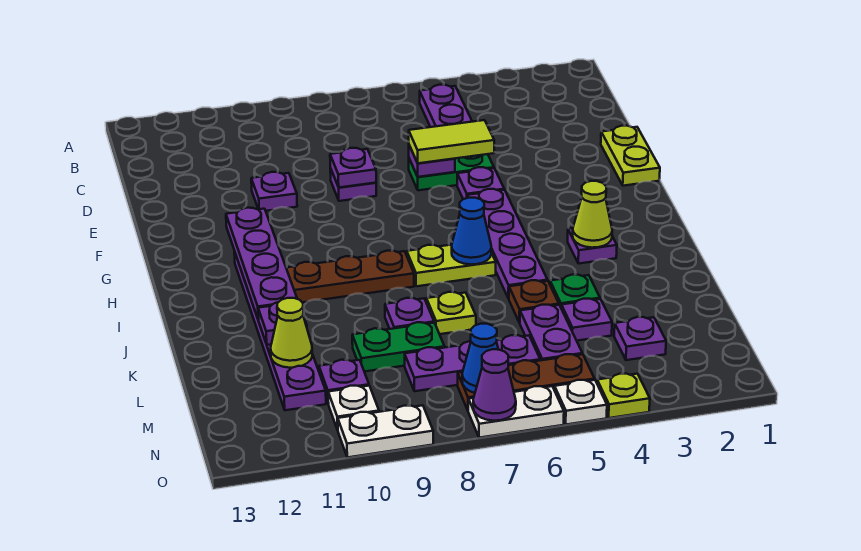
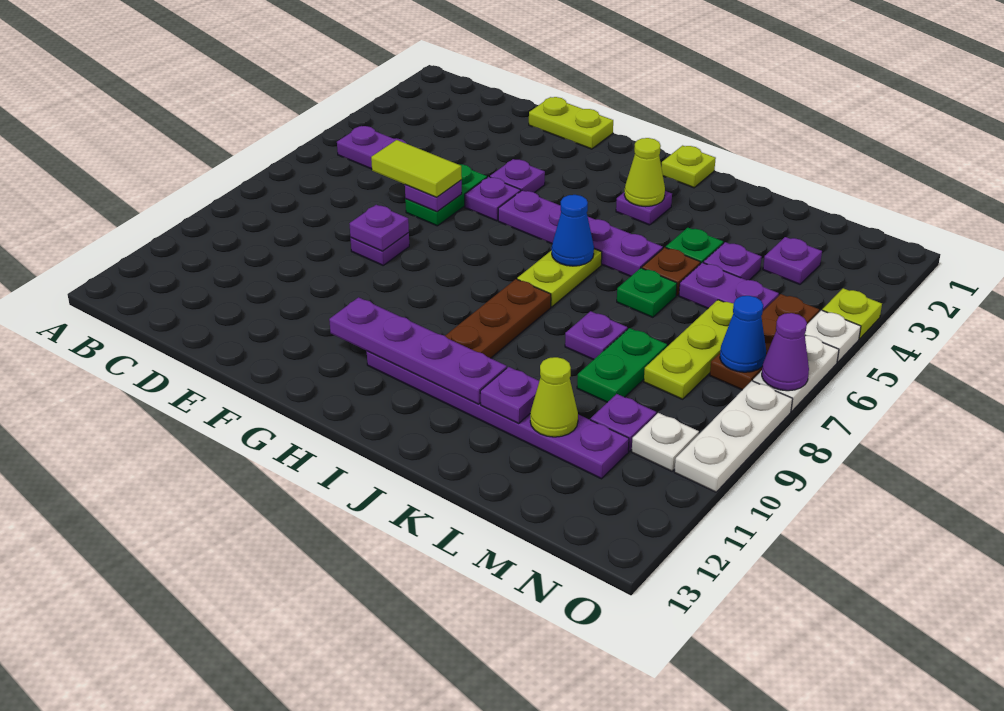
lime tile E5:E6 level 3 -> lime tile D6:E6 level 3
purple plate E10 level 1 -> purple plate F4 level 1
none -> green plate K6 level 1
lime plate K7 level 1 -> lime plate I1 level 1
purple plate M6:M8 level 1 -> lime plate M6:M8 level 1
white plate O9:O10 level 1 -> white plate O8:O10 level 1

